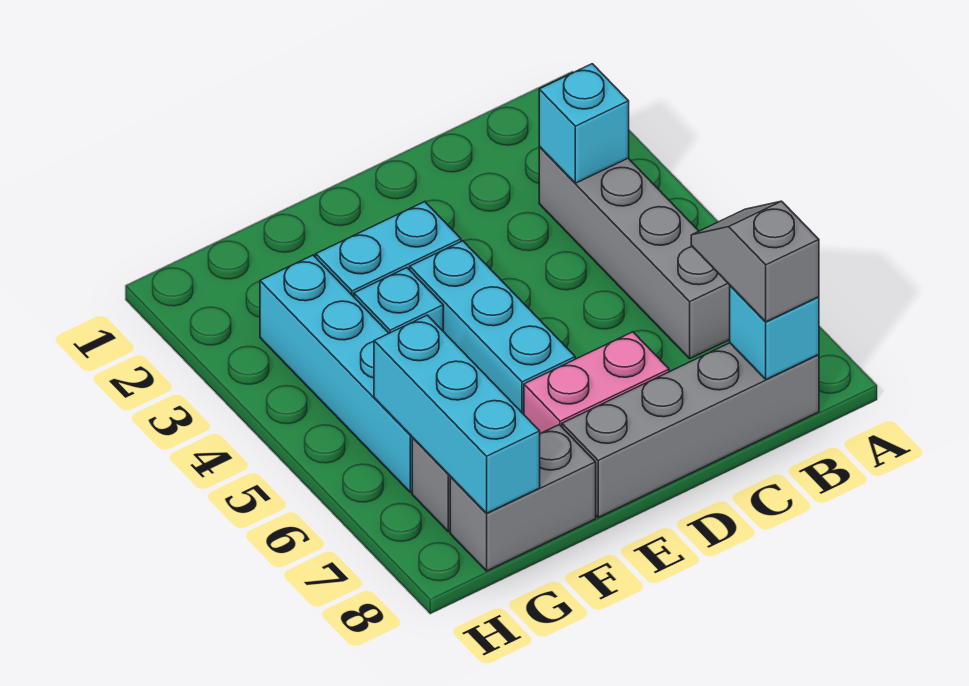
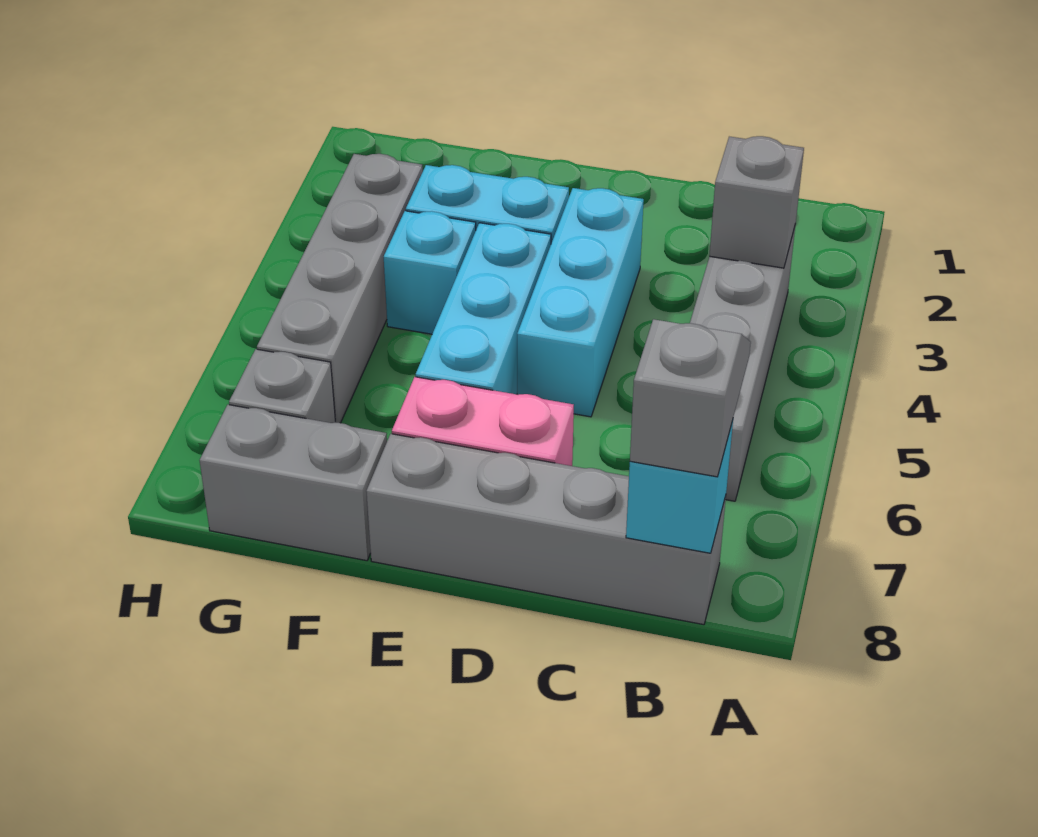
cyan brick B3 level 2 -> grey brick B3 level 2
cyan brick G3:G6 level 1 -> grey brick G3:G6 level 1
cyan brick G6:G8 level 2 -> cyan brick D3:D5 level 1

